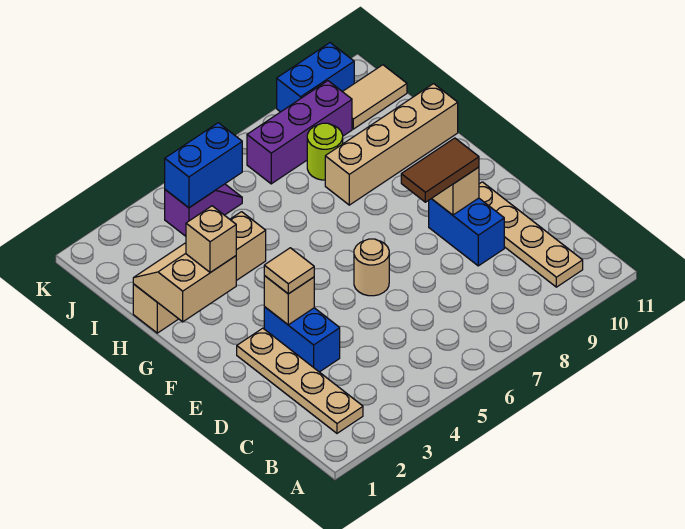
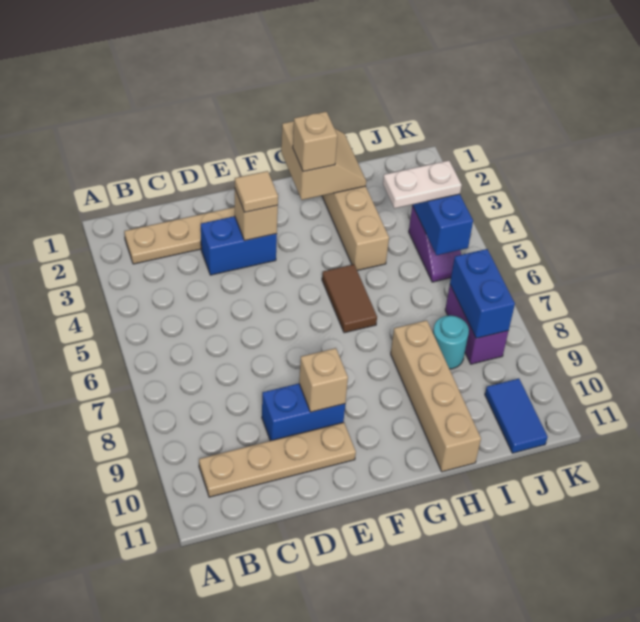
tan round brick E6 level 1 -> none
brown tile E8:E9 level 3 -> brown tile G5:G6 level 1
none -> white plate I4:J4 level 3
lime round brick I8 level 1 -> cyan round brick I8 level 1
purple brick J7:J9 level 1 -> purple brick J7:J8 level 1
tan tile J10:J11 level 1 -> blue tile J10:J11 level 1
blue brick K9:K10 level 1 -> blue brick J7:J8 level 2

